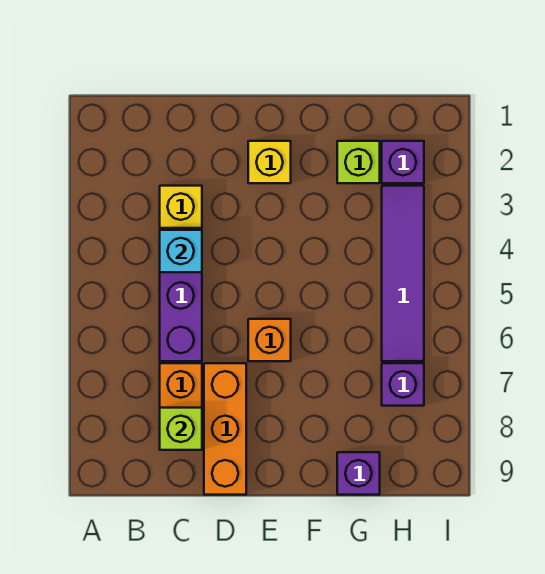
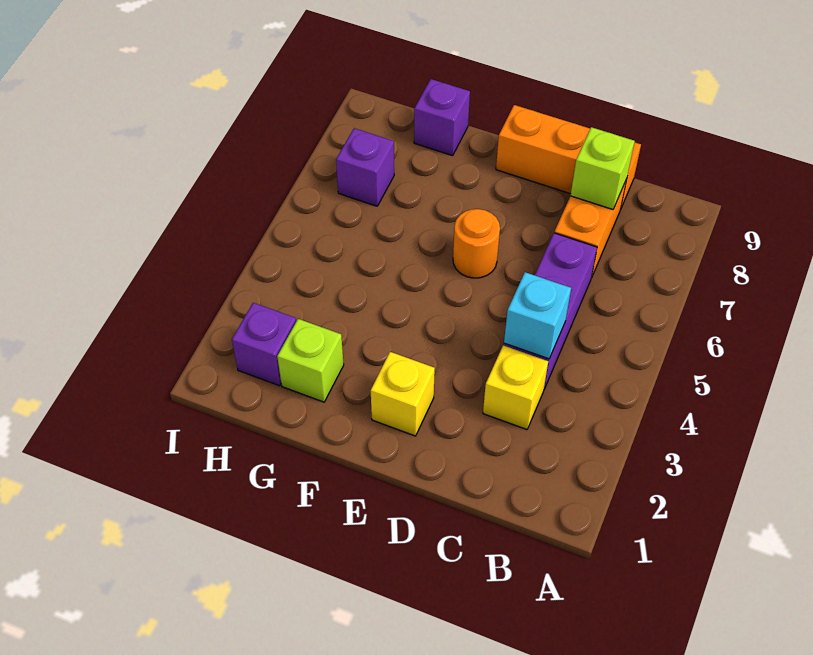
orange brick D7:D9 level 1 -> orange brick C9:E9 level 1
orange brick E6 level 1 -> orange round brick E6 level 1
purple tile H3:H6 level 1 -> none

